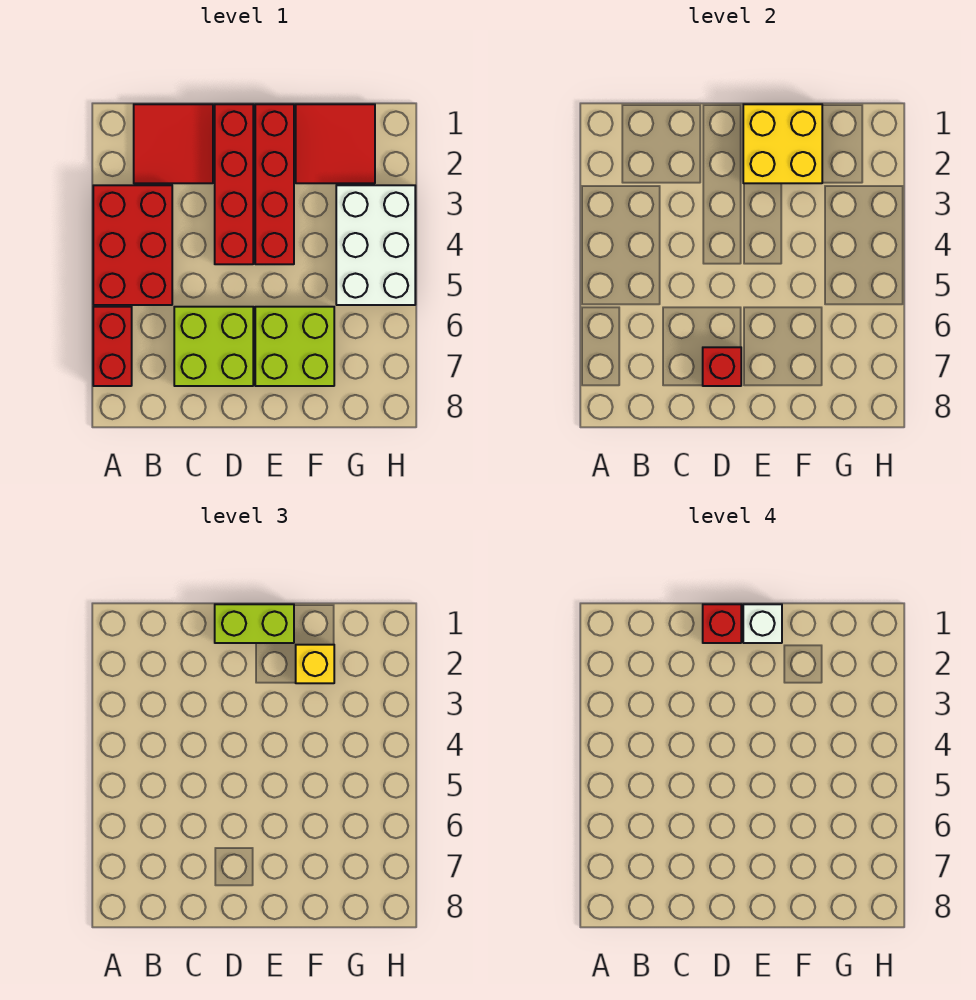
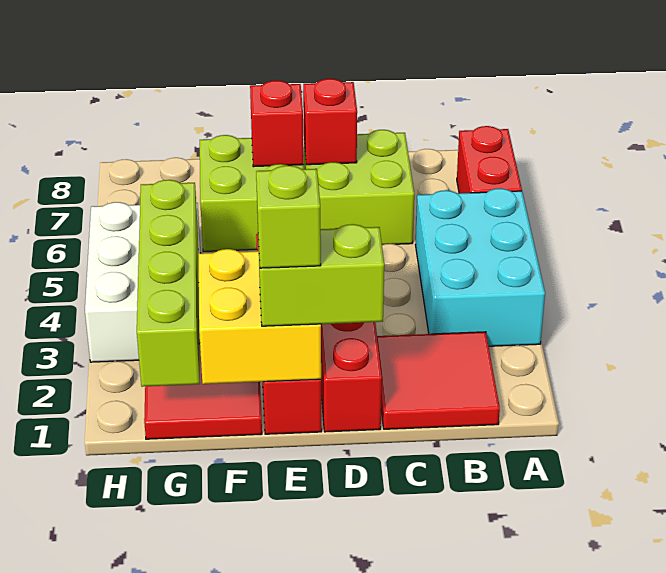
red brick A3:B5 level 1 -> cyan brick A3:B5 level 1
red brick D1 level 4 -> red brick E7 level 2
white brick E1 level 4 -> lime brick E1 level 4
yellow brick F2 level 3 -> none
none -> lime brick G1:G4 level 2

